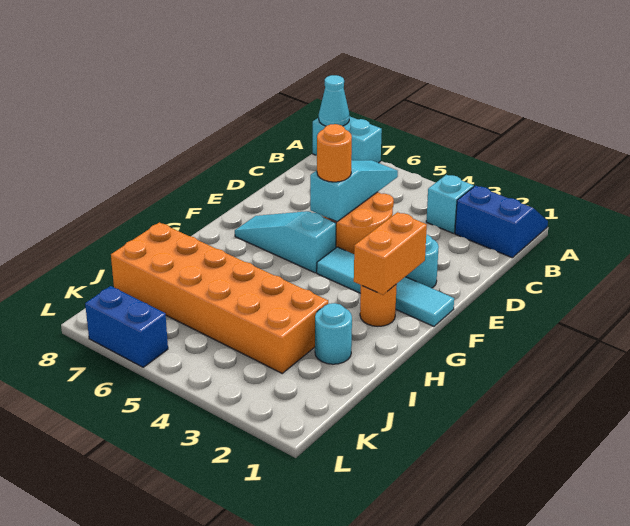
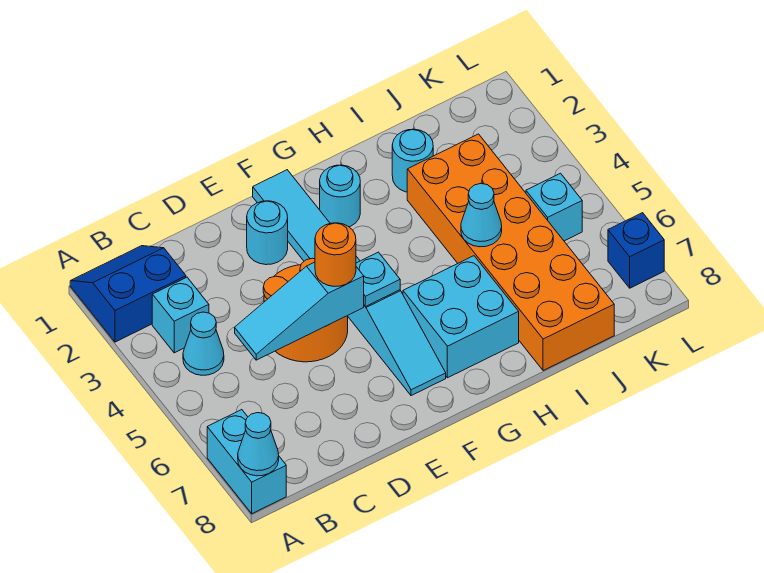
blue slope A1:B2 level 1 top B -> blue slope A1:B2 level 1 top 2
none -> cyan cone B4 level 1
orange brick F2:G2 level 2 -> none
none -> cyan plate F5 level 2
orange round brick G2 level 1 -> cyan round brick G2 level 1
none -> cyan brick G6:H7 level 1
none -> cyan cone I5 level 2
none -> cyan brick K5 level 1
blue brick L6:L7 level 1 -> blue brick L7 level 1

